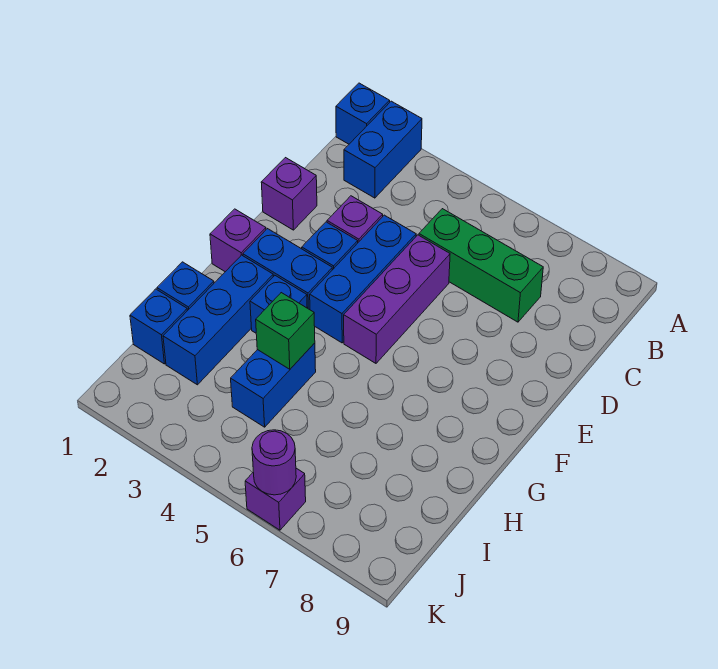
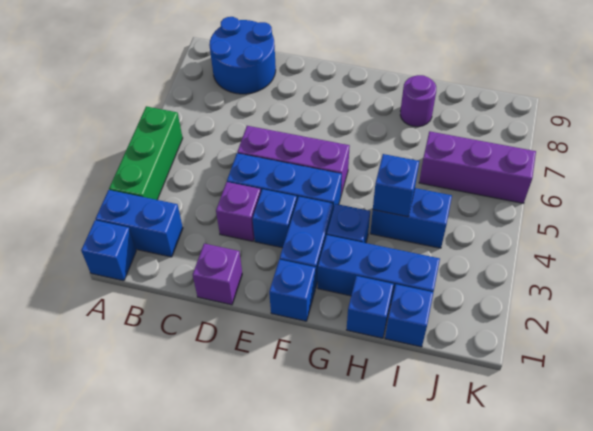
none -> blue round brick B8:C9 level 1
green brick C5:C7 level 1 -> green brick A3:A5 level 1
purple brick F1 level 1 -> blue brick F1 level 1
green brick H4 level 2 -> blue brick H4 level 2
purple brick K6 level 1 -> purple brick I6:K6 level 1
purple round brick K6 level 2 -> purple round brick H8 level 1

